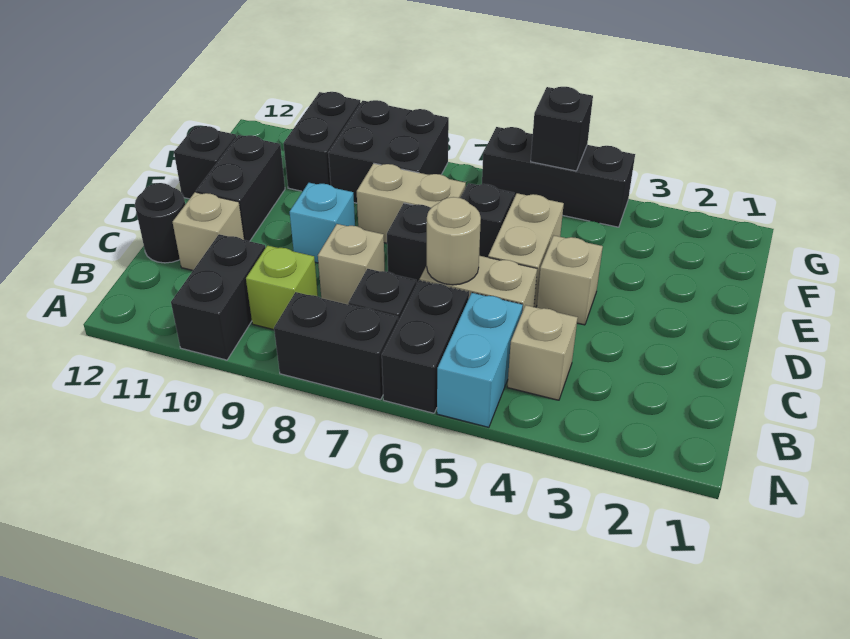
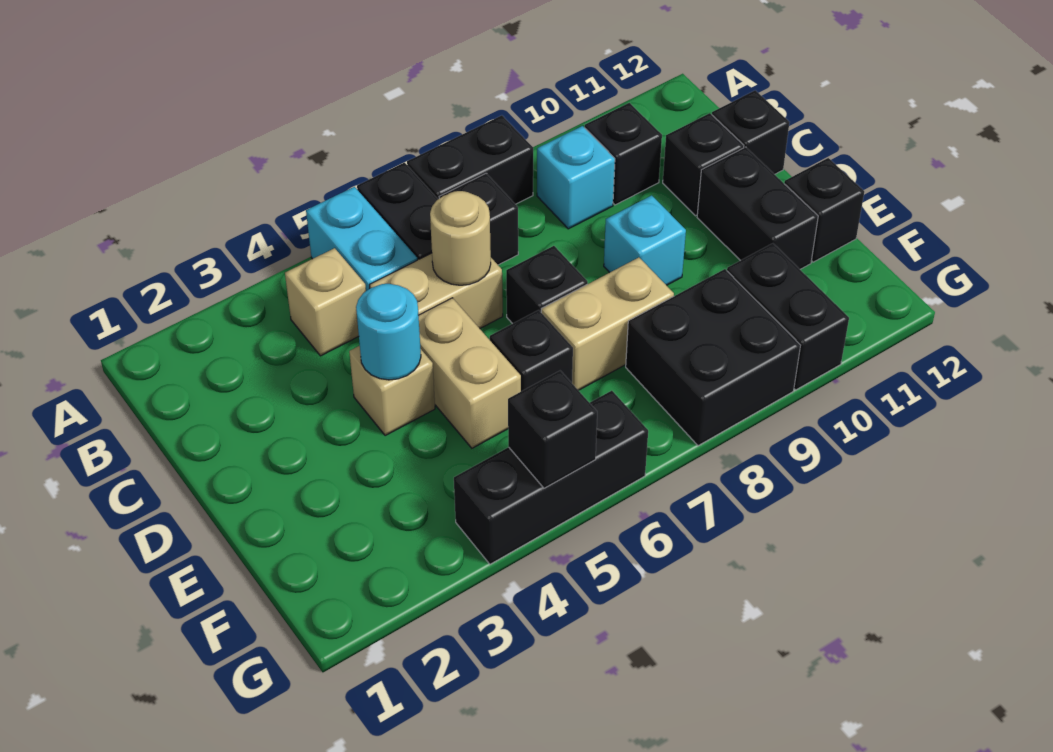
black brick A10:B10 level 1 -> black brick B10 level 1
lime brick B9 level 1 -> cyan brick B9 level 1
tan brick C8 level 1 -> none
tan brick C11 level 1 -> black brick C11 level 1
black round brick C12 level 1 -> black brick C12 level 1
none -> cyan round brick D4 level 2

